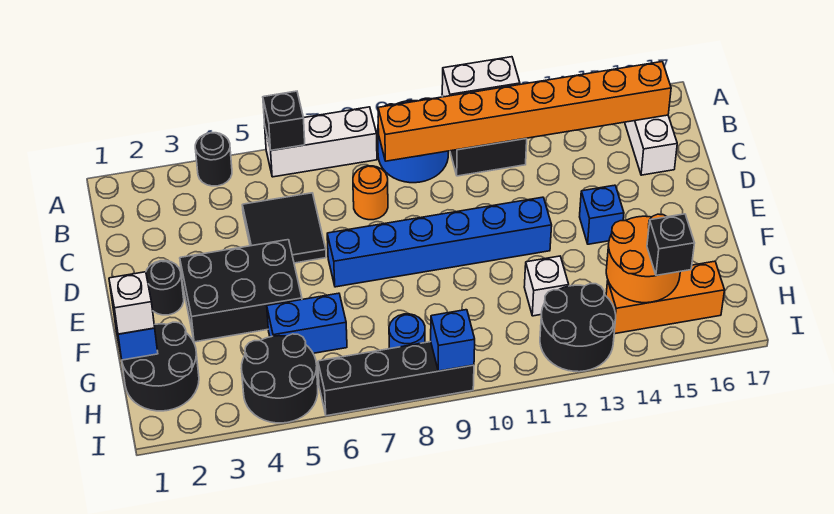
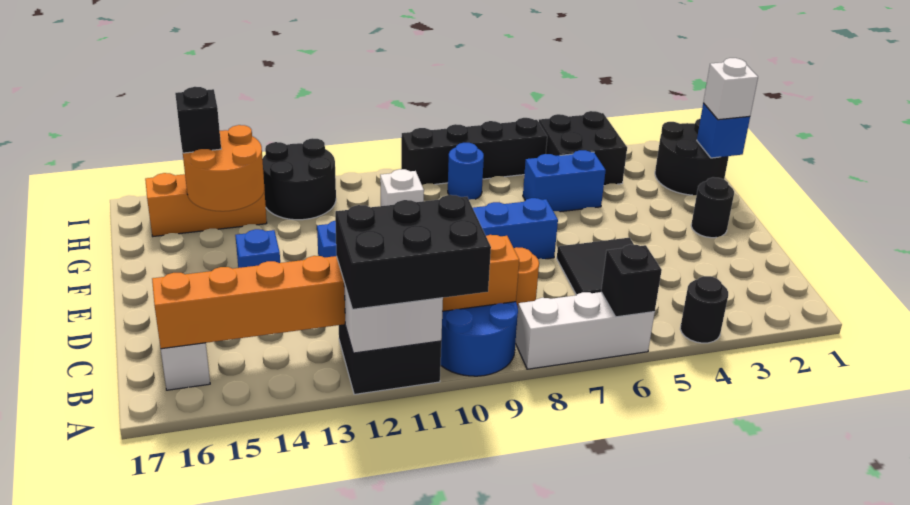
black brick E3:F5 level 1 -> black brick A10:B12 level 3
white brick G12 level 1 -> white brick G10 level 1
black round brick H4:I5 level 1 -> black brick H4:I5 level 1
blue brick I9 level 2 -> none

